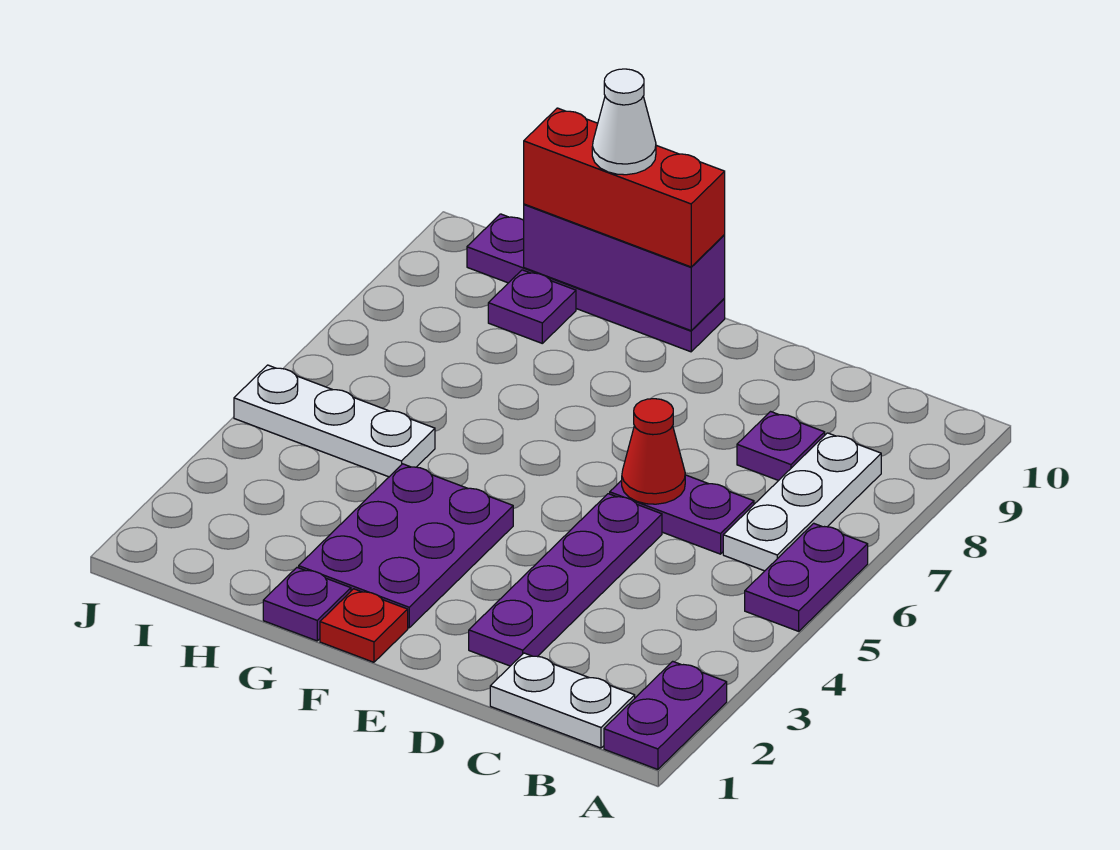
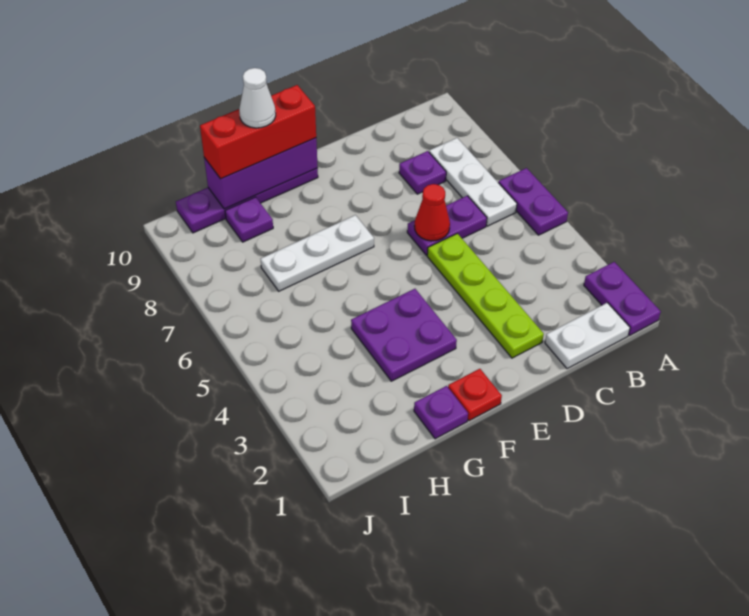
purple plate D2:D5 level 1 -> lime plate D2:D5 level 1
purple plate F2:G4 level 1 -> purple plate F3:G4 level 1
white plate H5:J5 level 1 -> white plate F7:H7 level 1

